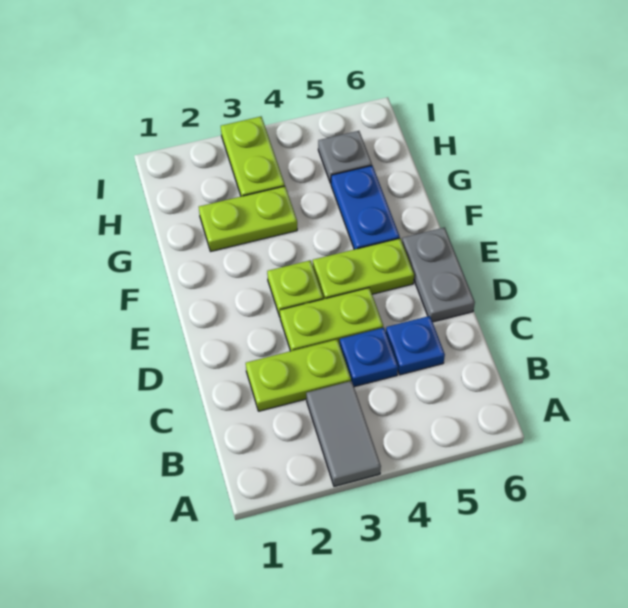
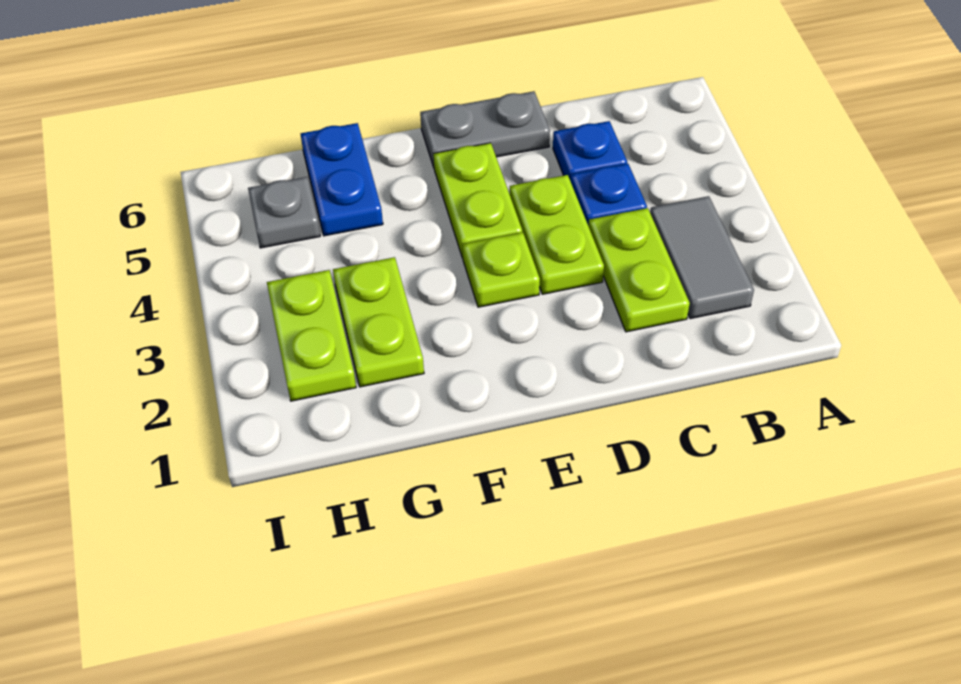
grey tile A3:B3 level 1 -> grey tile B2:B3 level 1
blue plate F5:G5 level 1 -> blue plate G5:G6 level 1
lime plate H3:I3 level 1 -> lime plate H2:H3 level 1

